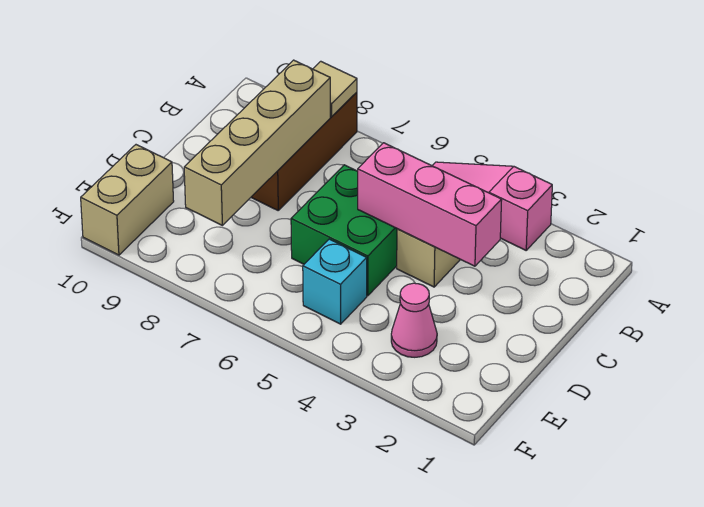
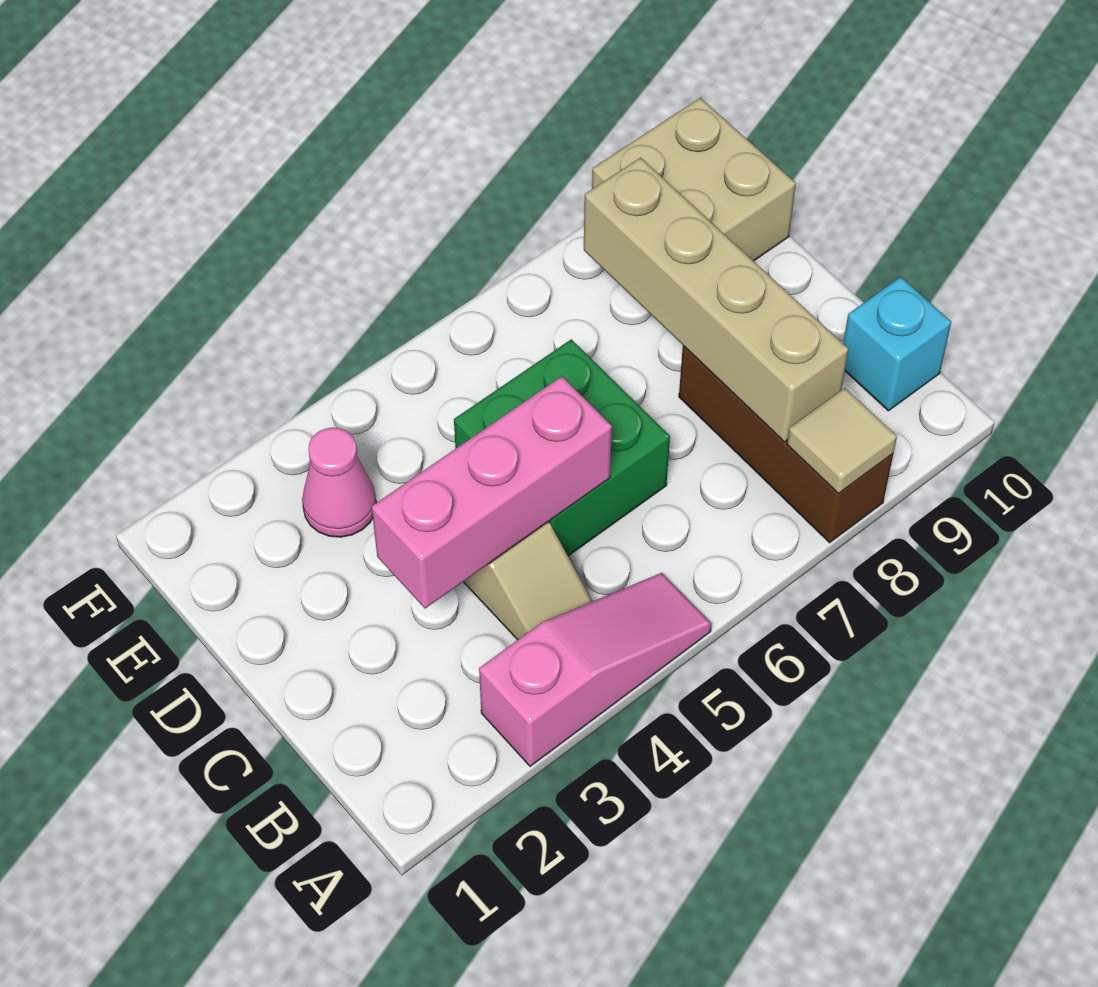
cyan brick E5 level 1 -> cyan brick B10 level 1
tan brick E10:F10 level 1 -> tan brick E9:F10 level 1

